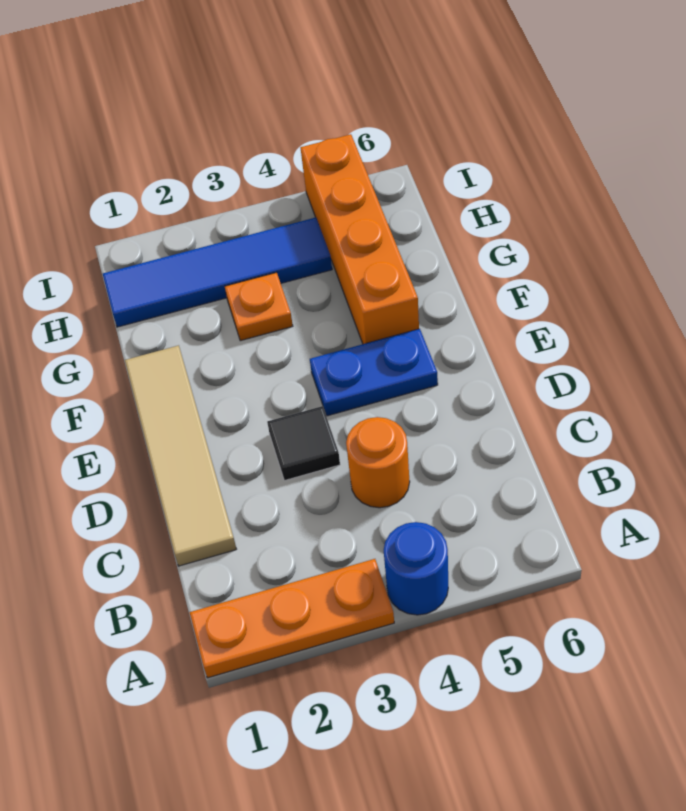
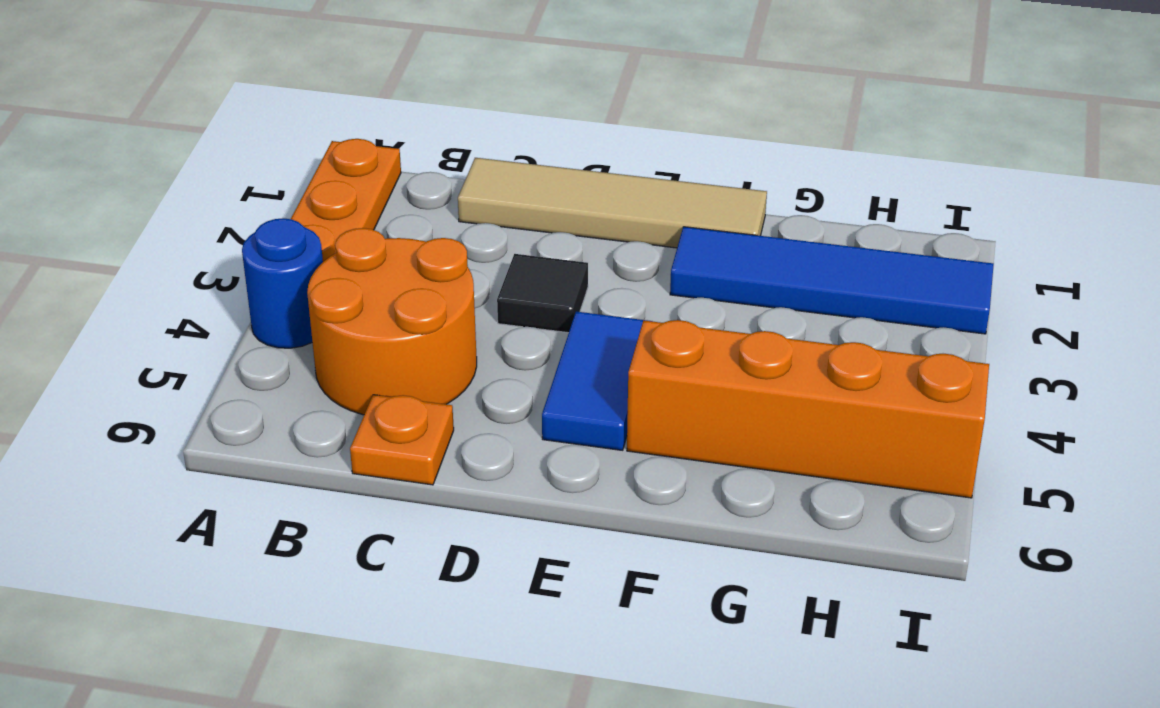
orange round brick C4 level 1 -> orange round brick B4:C5 level 1
blue plate E4:E5 level 1 -> blue tile E4:E5 level 1
orange plate G3 level 1 -> orange plate C6 level 1
blue tile H1:H4 level 1 -> blue tile F2:I2 level 1

